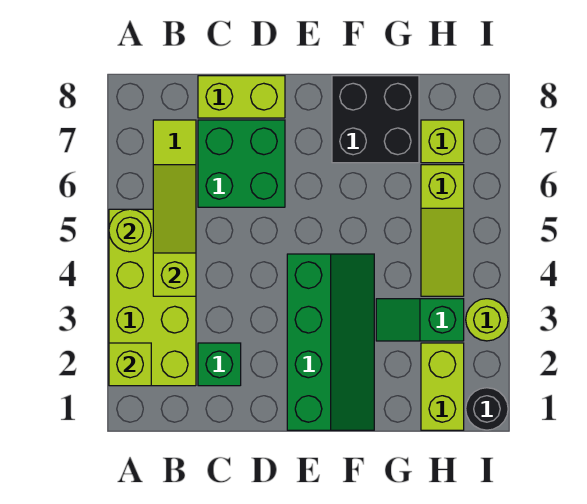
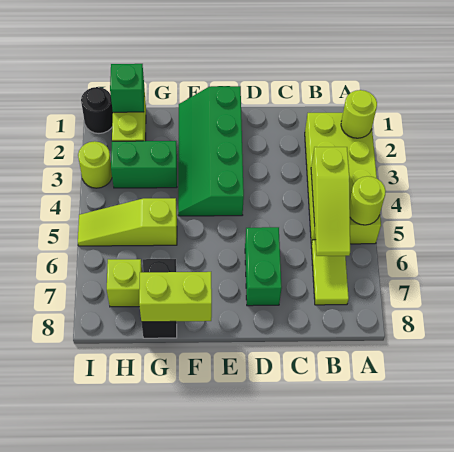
lime brick A2 level 2 -> lime round brick A2 level 2
green brick C2 level 1 -> green brick H1 level 2
green brick C6:D7 level 1 -> green brick D6:D7 level 1
lime brick C8:D8 level 1 -> lime brick F8:G8 level 2
black brick F7:G8 level 1 -> black brick G7:G8 level 1
green slope G3:H3 level 1 top H -> green brick G3:H3 level 1
lime slope H4:H6 level 1 top 6 -> lime slope G5:I5 level 1 top G

